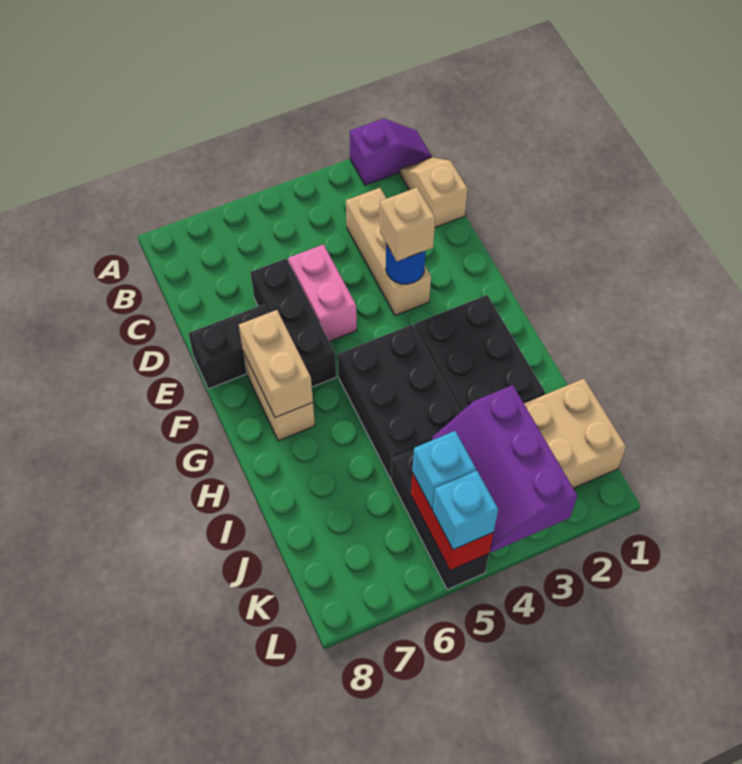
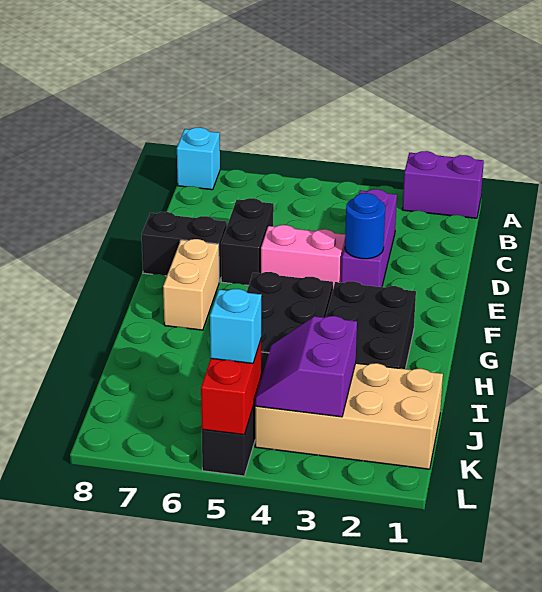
purple slope A1:A2 level 1 top 2 -> purple brick A1:A2 level 1
tan slope B1:C1 level 1 top C -> none
tan brick C3:E3 level 1 -> purple brick C3:E3 level 1
pink brick D5:E5 level 1 -> pink brick E4:E5 level 1
black brick D6:F6 level 1 -> black brick D6:E6 level 1
tan brick E3 level 3 -> none
tan brick F7:G7 level 2 -> none
purple slope J3:L4 level 2 top 3 -> purple slope J3:K4 level 2 top 3
cyan brick L5 level 3 -> cyan brick A8 level 1

